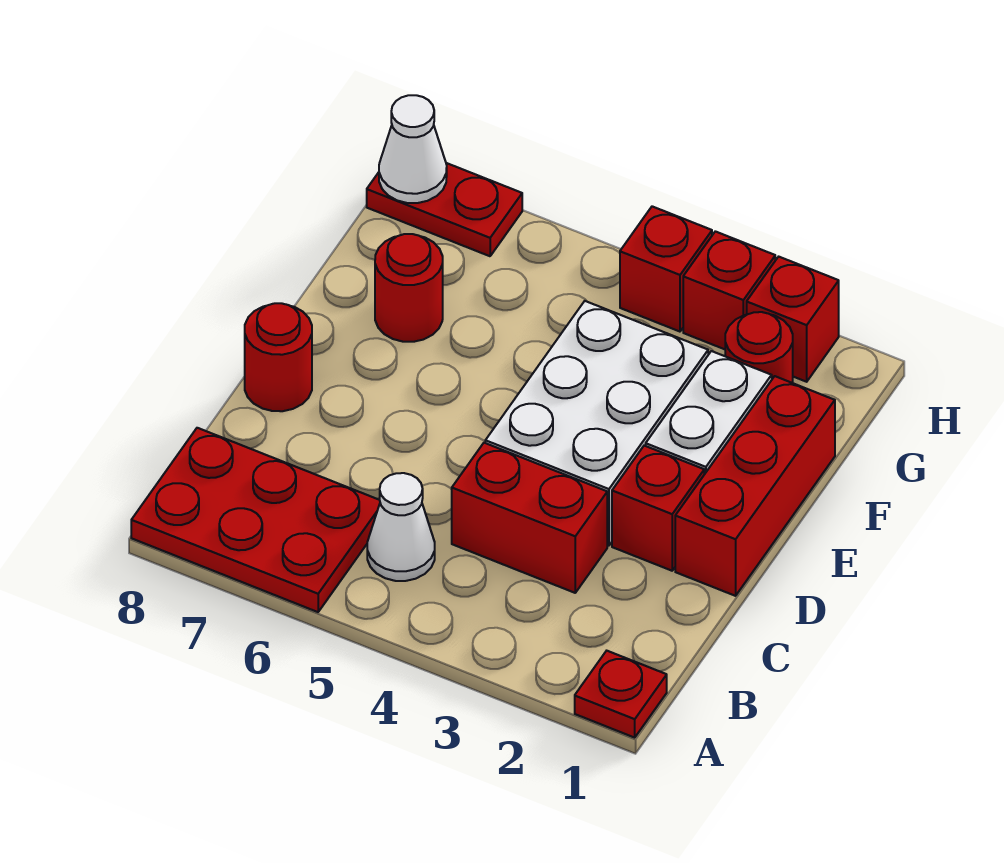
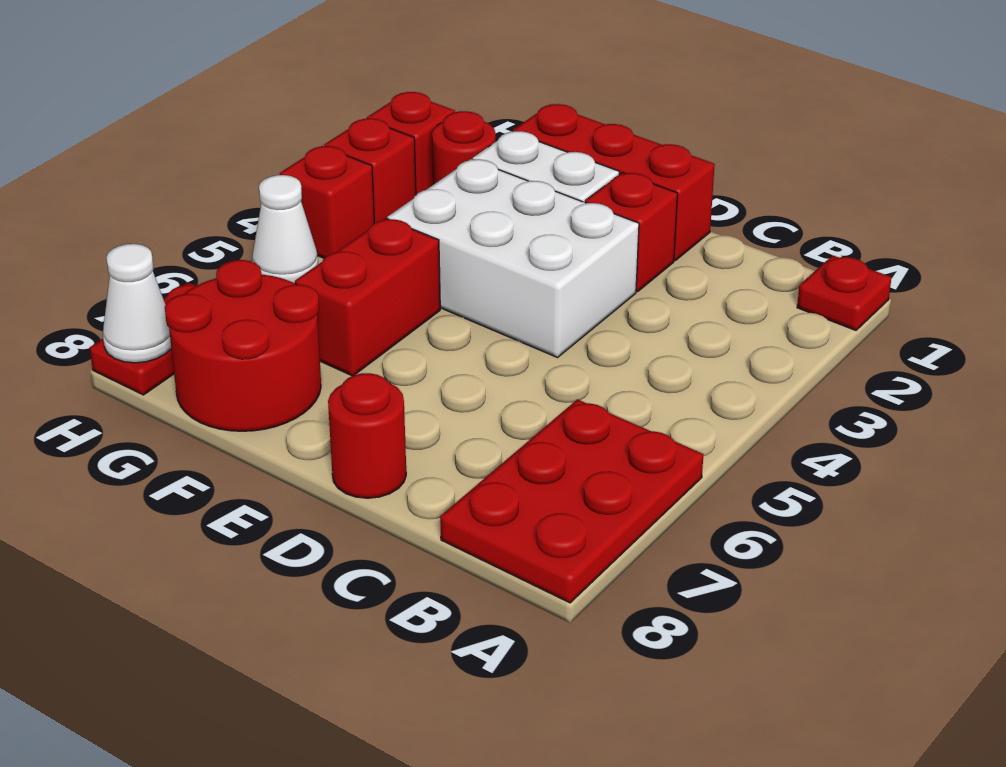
white cone B5 level 1 -> white cone H5 level 1
red brick C3:C4 level 1 -> red brick F5:F6 level 1
red round brick F7 level 1 -> red round brick F7:G8 level 1

